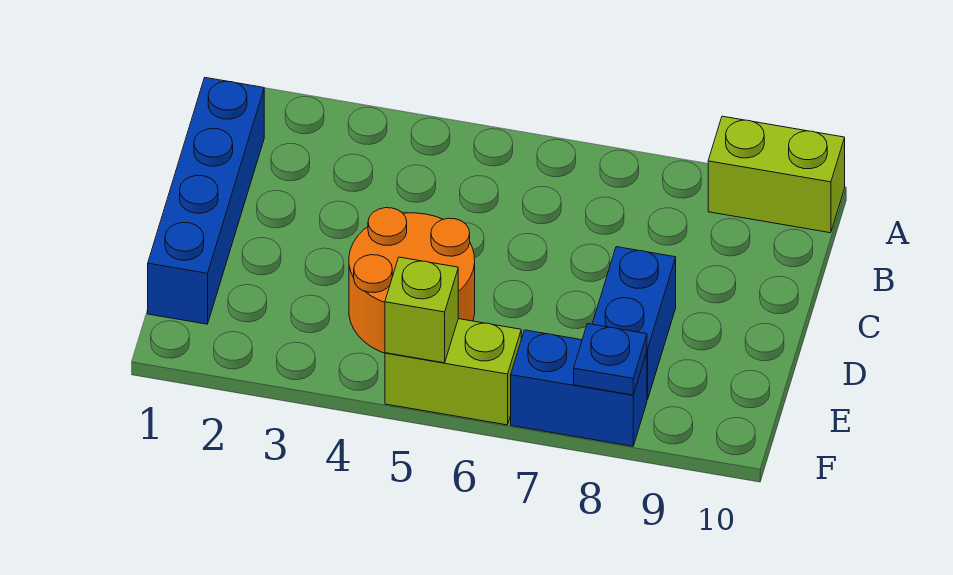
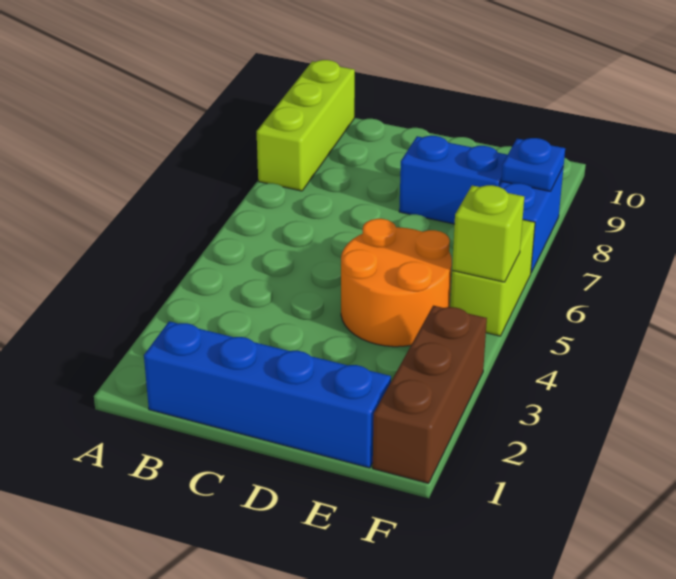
lime brick A9:A10 level 1 -> lime brick A8:A10 level 1
none -> brown brick F1:F3 level 1

